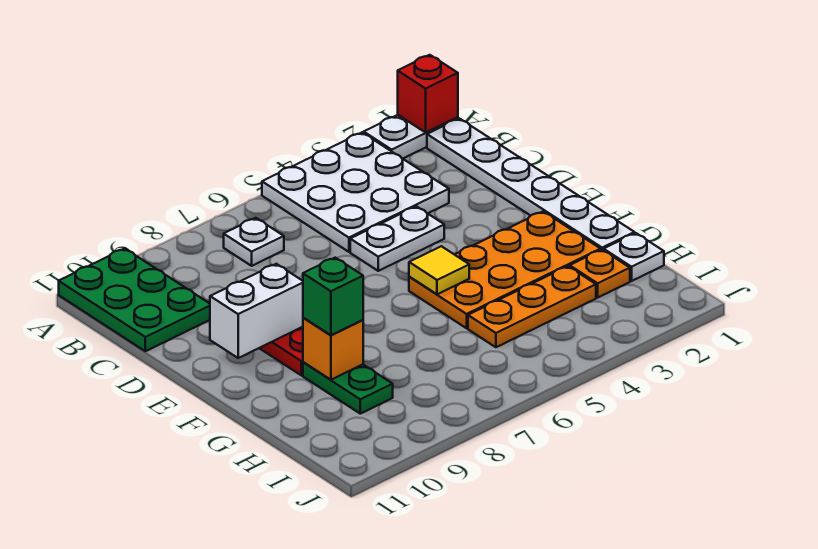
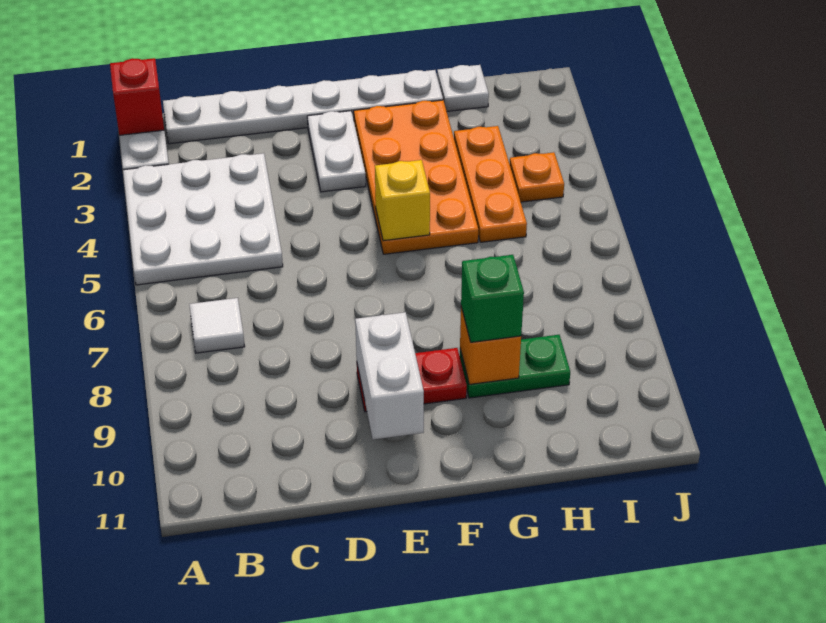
green plate A10:C11 level 1 -> none
white plate B7 level 1 -> white tile B7 level 1
white plate D4:D5 level 1 -> white plate E2:E3 level 1
yellow tile F5 level 2 -> yellow brick F5 level 2
orange plate H2 level 1 -> orange plate I4 level 1

